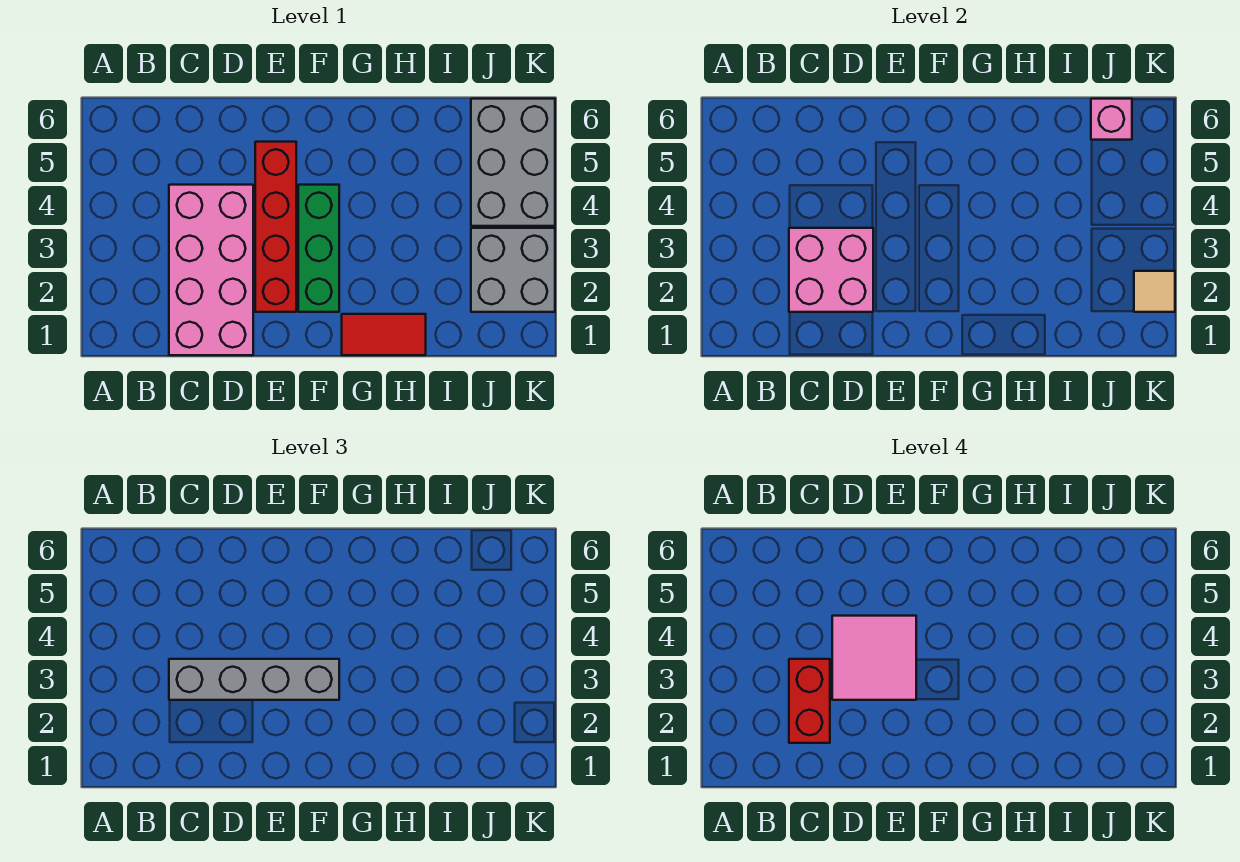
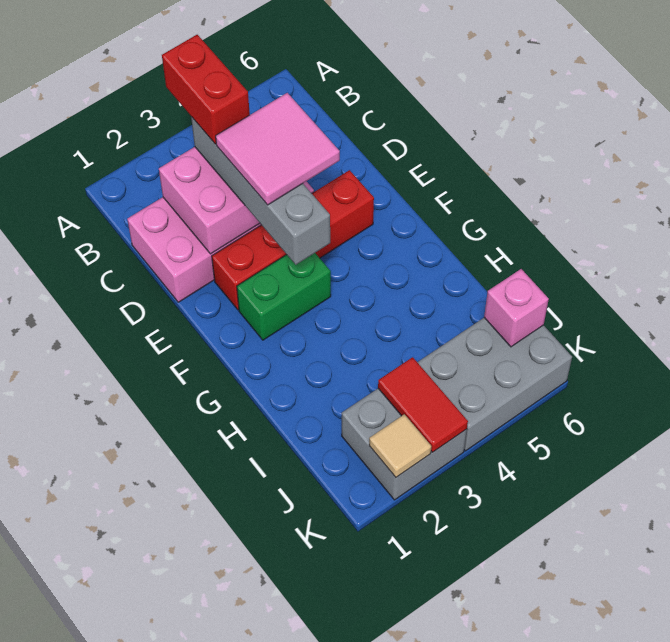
red brick C2:C3 level 4 -> red brick B3:C3 level 4
green brick F2:F4 level 1 -> green brick F2:F3 level 1
red tile G1:H1 level 1 -> red tile J3:K3 level 2

